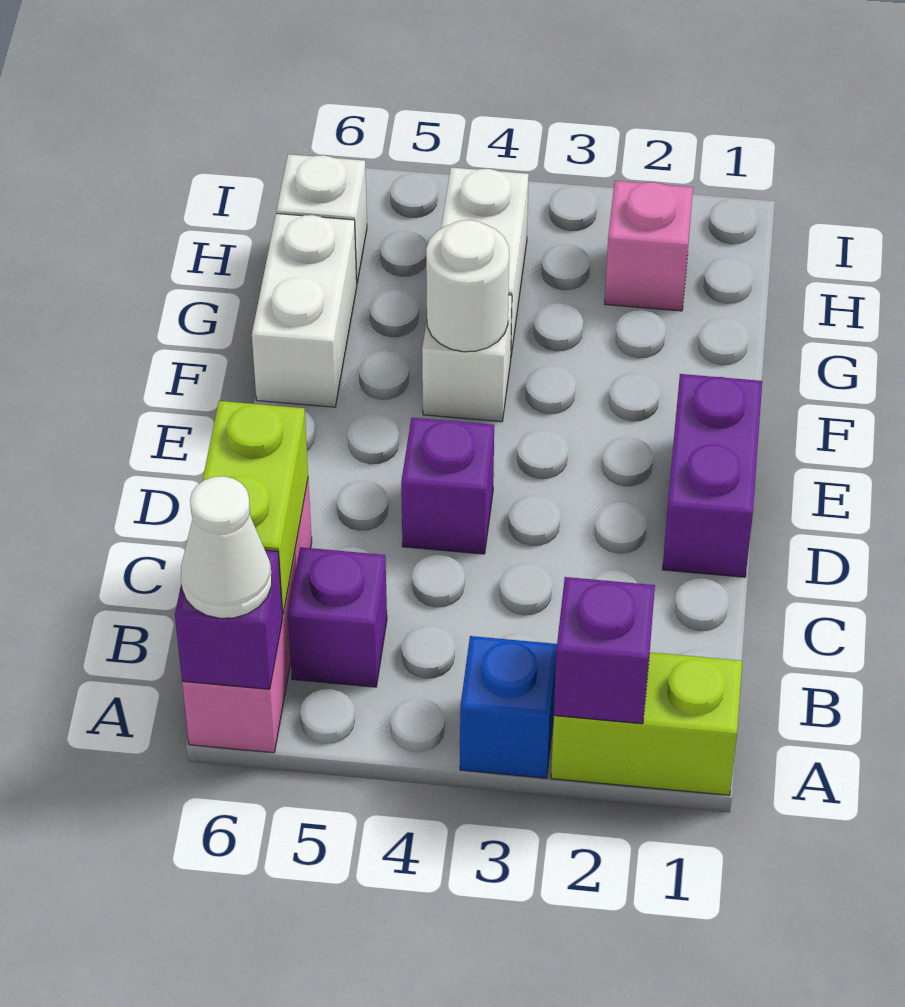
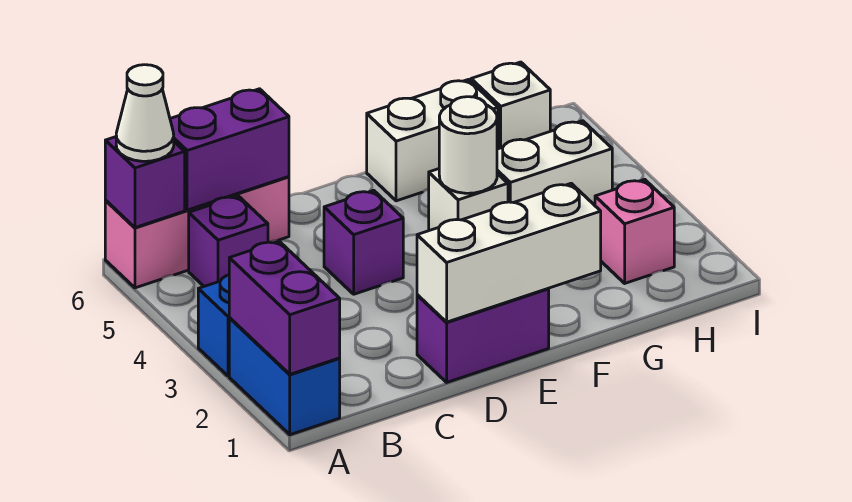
lime brick A1:A2 level 1 -> blue brick A1:A2 level 1
purple brick A2 level 2 -> purple brick A1:A2 level 2
lime brick B6:C6 level 2 -> purple brick B6:C6 level 2
none -> white brick D1:F1 level 2

